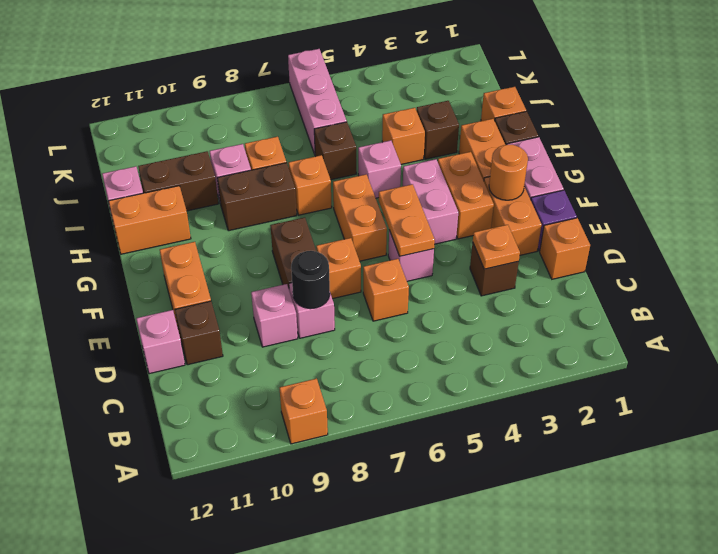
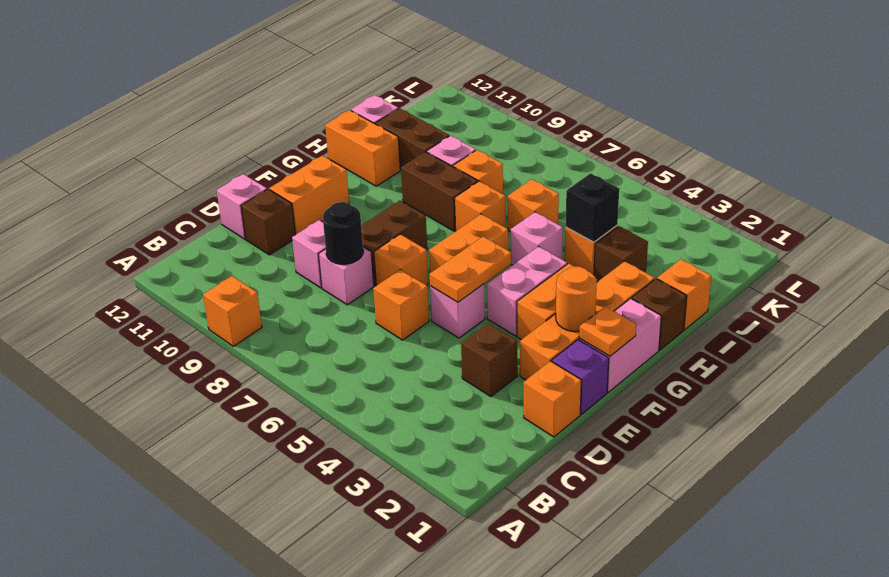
orange plate D3 level 2 -> orange plate F1 level 2
none -> black brick I4 level 2
brown brick I6 level 1 -> orange brick I6 level 1
pink brick J6:L6 level 1 -> none

